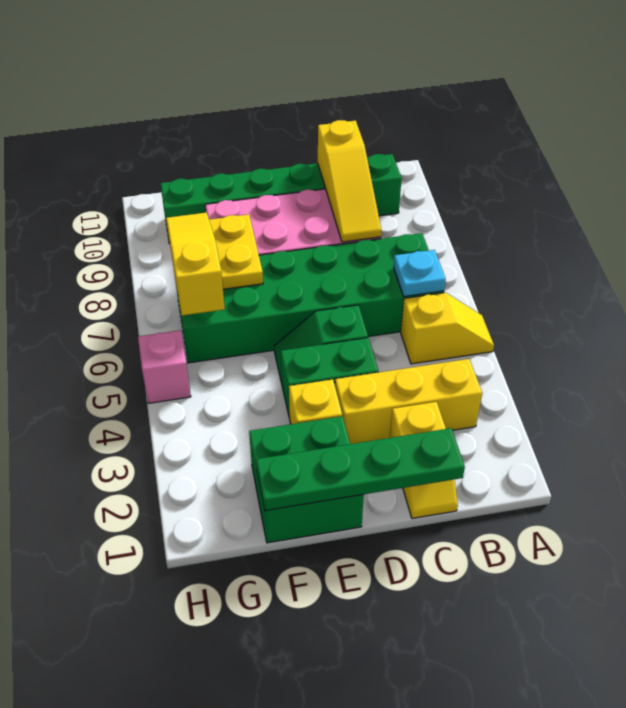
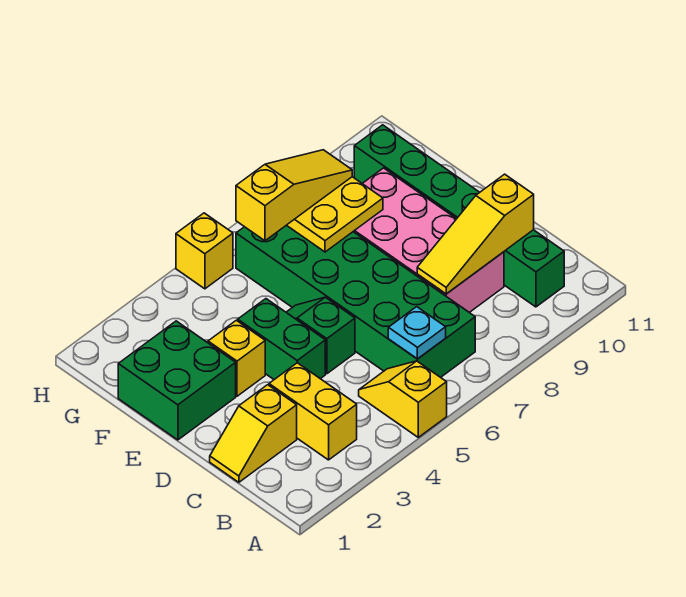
yellow slope A5:B5 level 1 top B -> yellow slope A5:B5 level 1 top A
yellow brick B3:D3 level 1 -> yellow brick B3:C3 level 1
green plate C1:F1 level 2 -> none
pink brick H5 level 1 -> yellow brick H5 level 1

